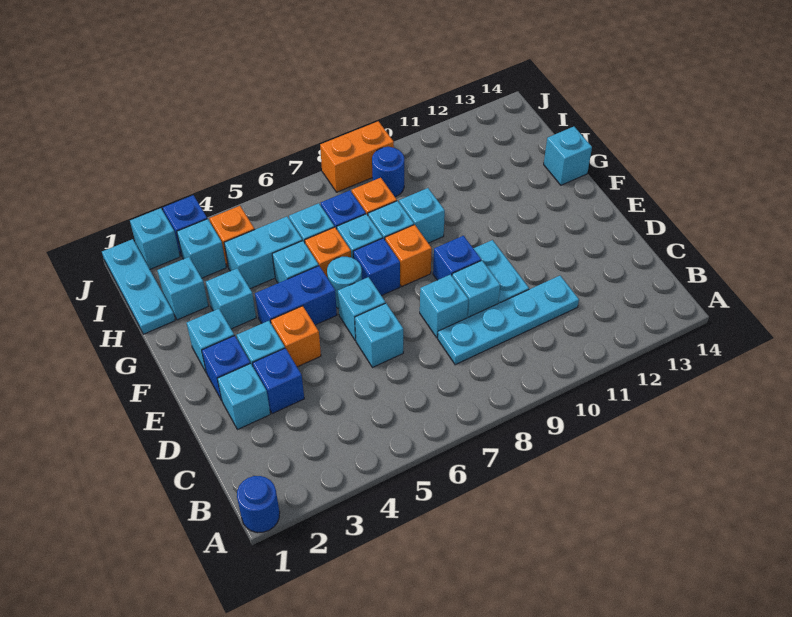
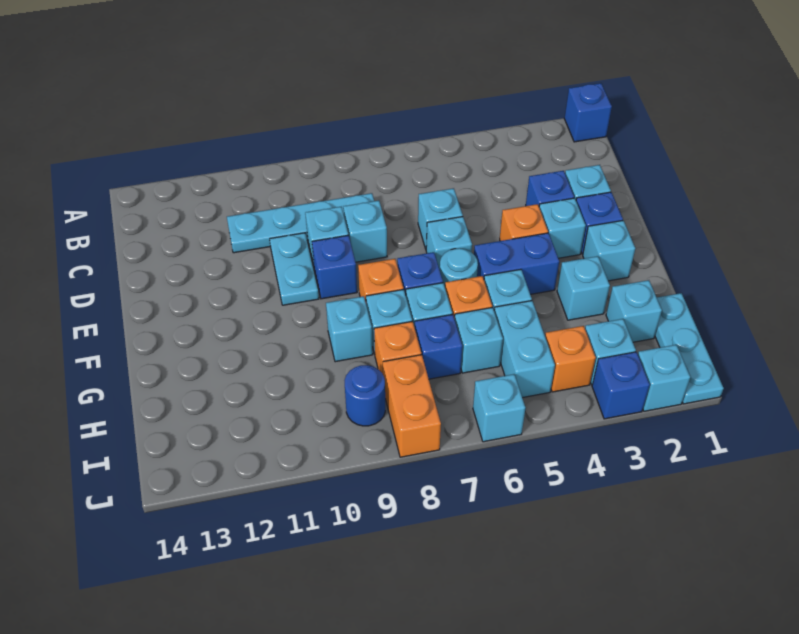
blue round brick A1 level 1 -> blue brick A1 level 1
cyan brick G14 level 1 -> cyan brick J6 level 1
cyan brick H4:H5 level 1 -> cyan brick H5:I5 level 1
orange brick J8:J9 level 1 -> orange brick I8:J8 level 1

